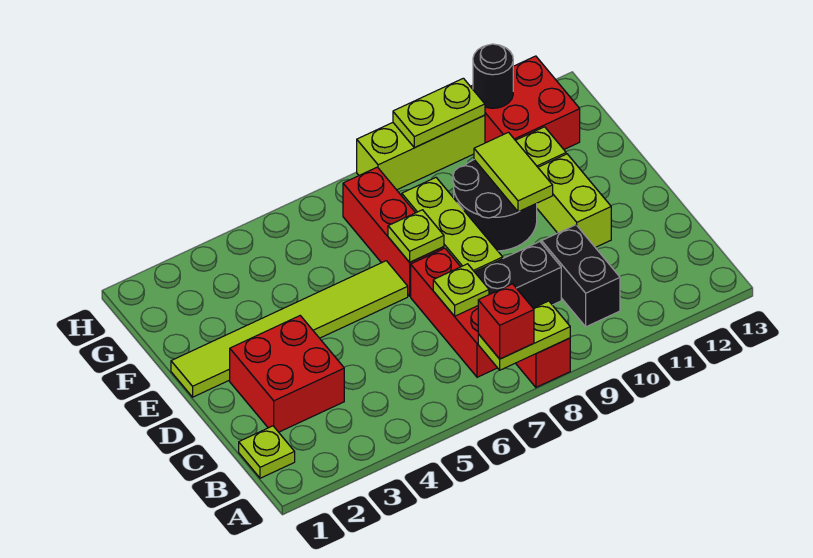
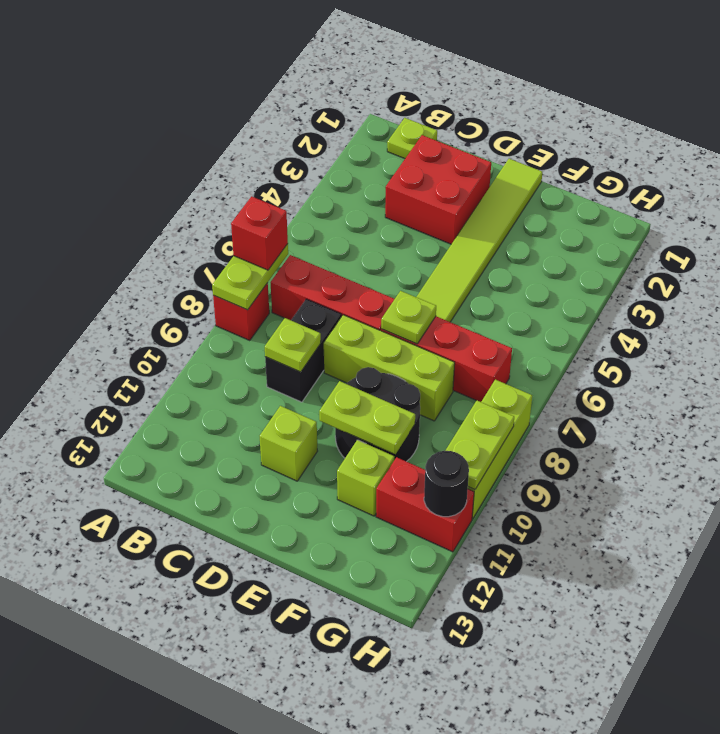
black brick B10:C10 level 1 -> none
lime plate C7 level 2 -> lime plate C9 level 2
lime brick D11:E11 level 1 -> lime brick D11 level 1
lime tile E10:F10 level 2 -> lime plate E10:F10 level 2
red brick G11:H12 level 1 -> red brick G11:H11 level 1

